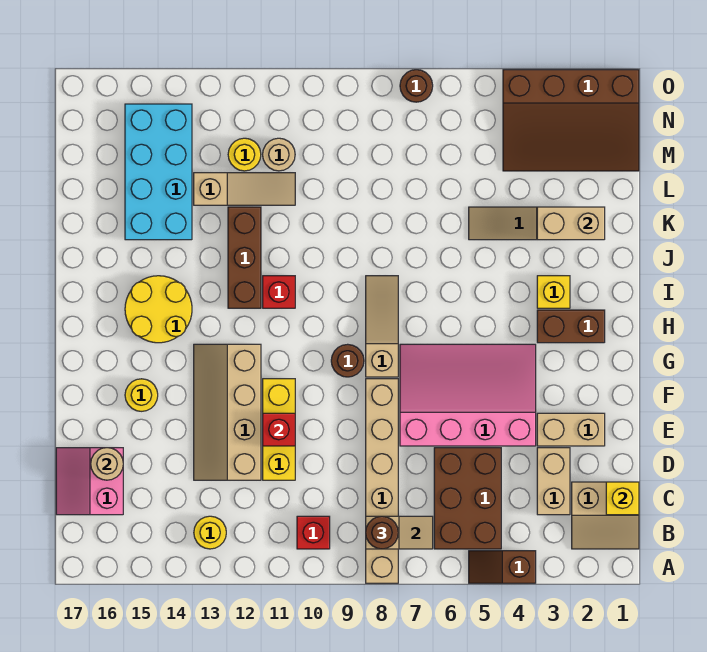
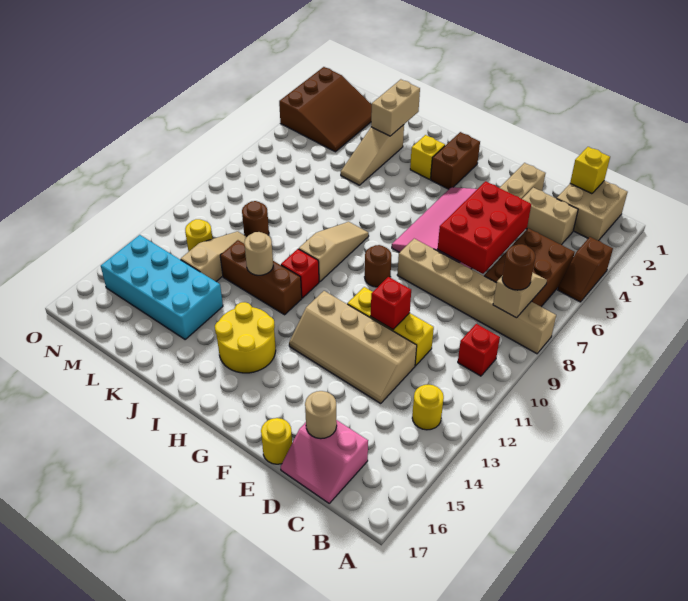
tan slope B1:C2 level 1 top C -> tan brick B1:C2 level 1
brown brick B5:D6 level 1 -> brown brick B5:C7 level 1
none -> red brick D5:E7 level 2
yellow round brick F15 level 1 -> yellow round brick E17 level 1
tan slope G8:I8 level 1 top G -> tan slope I8:I10 level 1 top 10
brown slope M1:O4 level 1 top O -> brown slope M2:O4 level 1 top O
tan round brick M11 level 1 -> tan round brick J12 level 2
brown round brick O7 level 1 -> brown round brick L10 level 1

